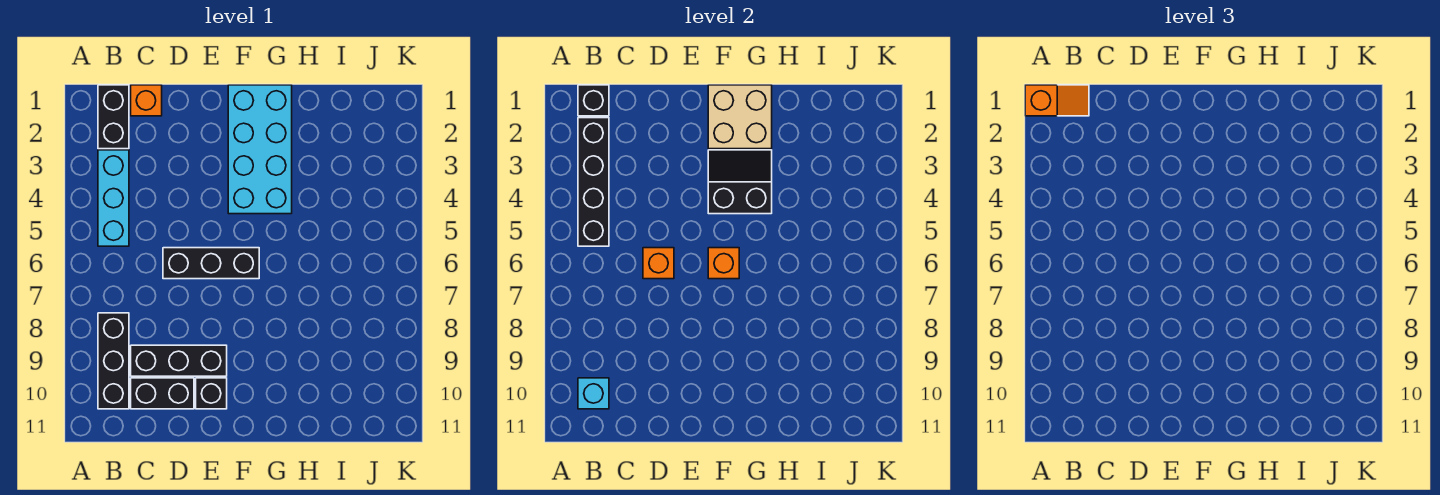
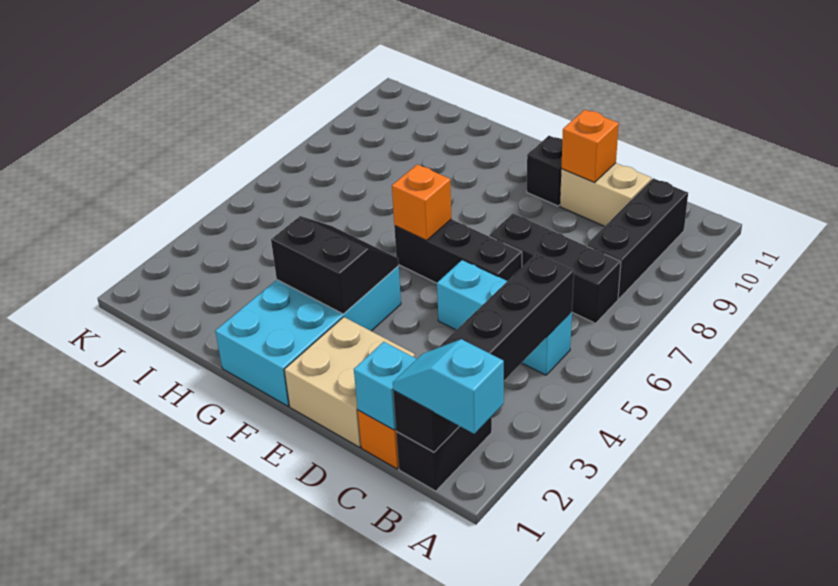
orange slope A1:B1 level 3 top A -> cyan slope A1:B1 level 3 top A
cyan brick B3:B5 level 1 -> cyan brick B5:D5 level 1
cyan brick B10 level 2 -> cyan brick C1 level 2
black brick C9:E9 level 1 -> black brick B7:D7 level 1
black brick C10:D10 level 1 -> tan brick C10:D10 level 1
orange brick D6 level 2 -> orange brick D10 level 2
tan brick F1:G2 level 2 -> tan brick D1:E2 level 1
black slope F3:G4 level 2 top 4 -> black slope F3:G4 level 2 top 3

